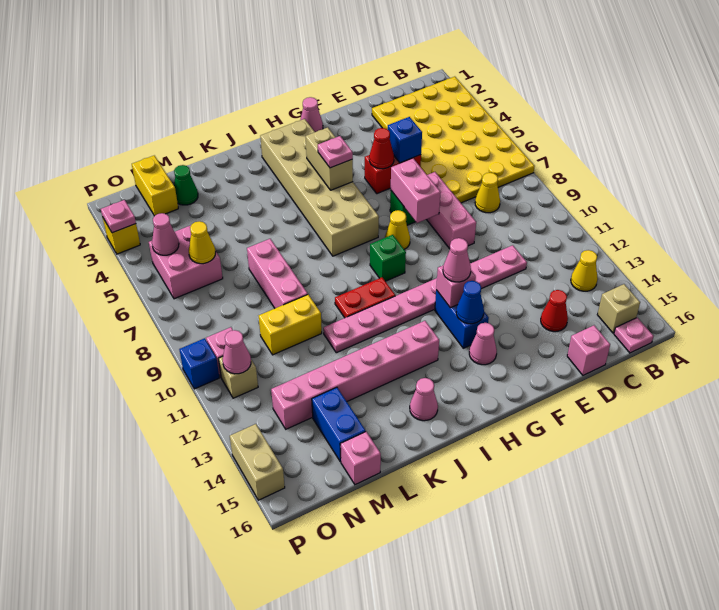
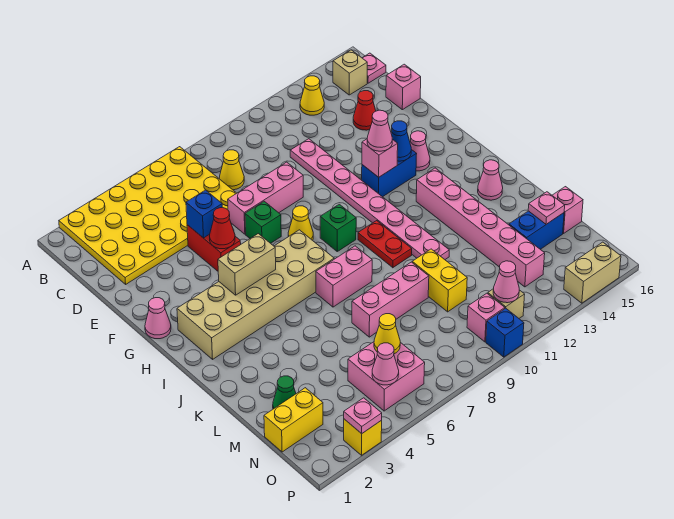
pink brick F7:F8 level 2 -> pink brick J7:J8 level 1
pink plate H5 level 3 -> pink plate M15 level 2

